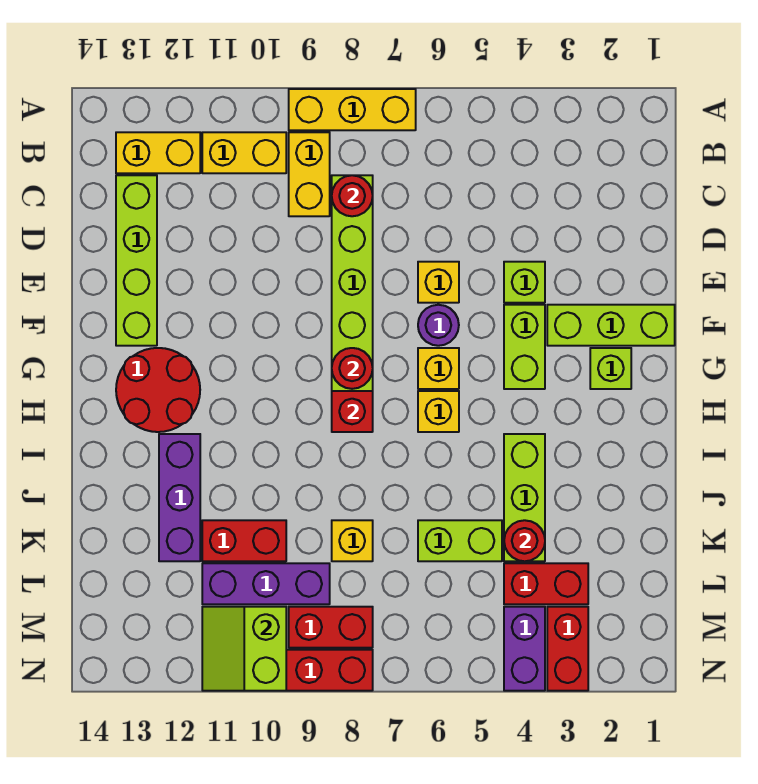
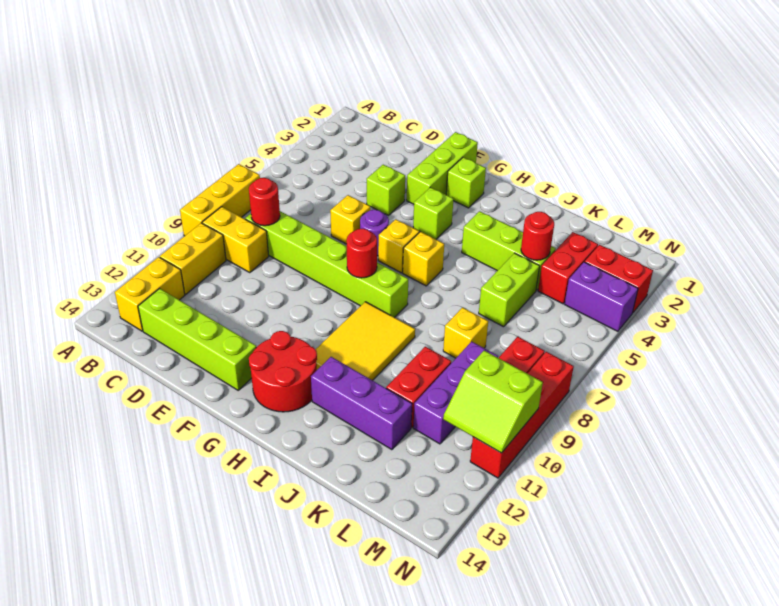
lime brick F4:G4 level 1 -> lime brick G4 level 1
red brick H8 level 2 -> none
none -> yellow tile H9:I11 level 1

